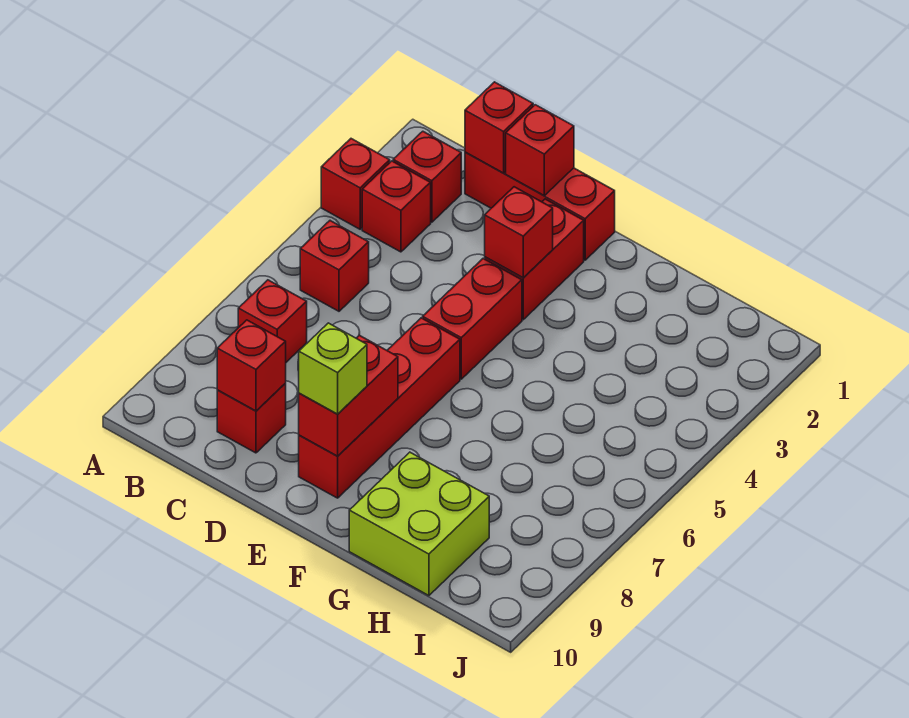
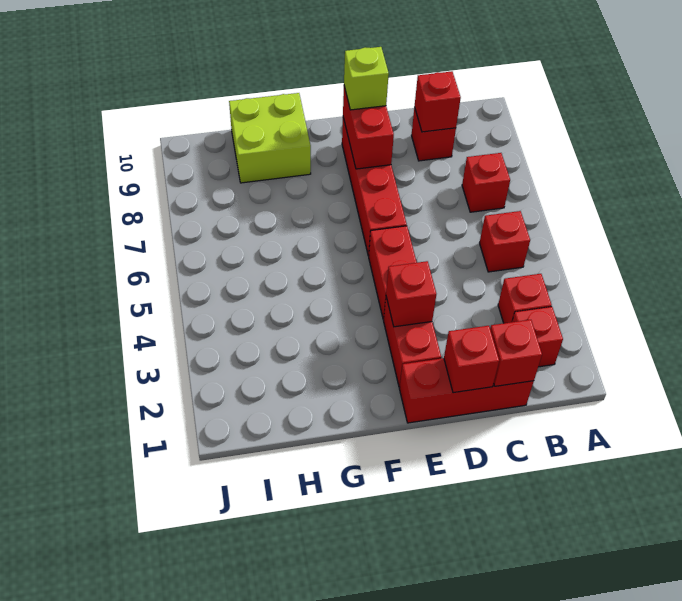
red brick A3 level 1 -> none

